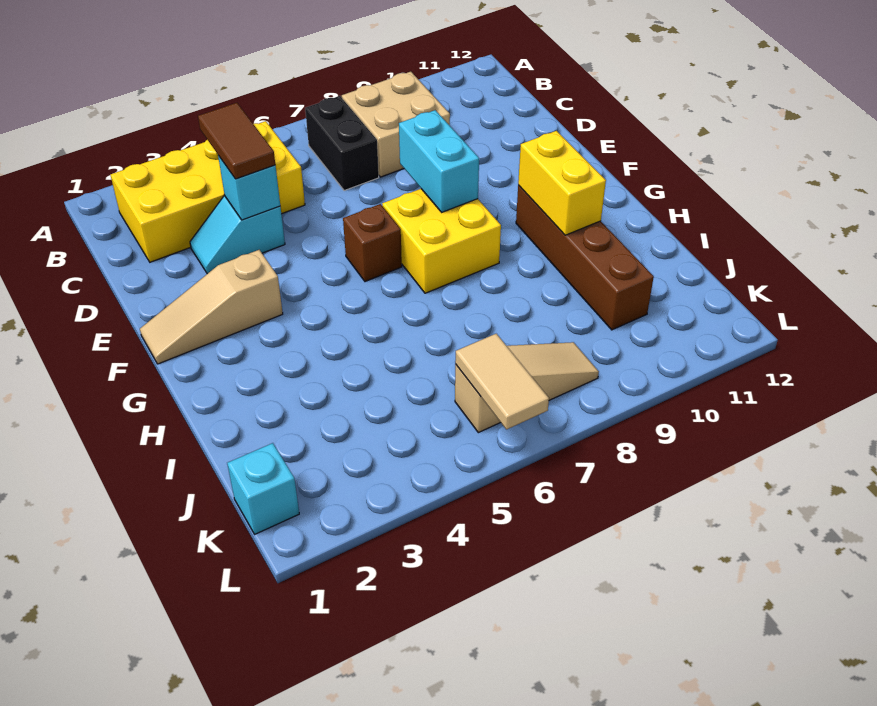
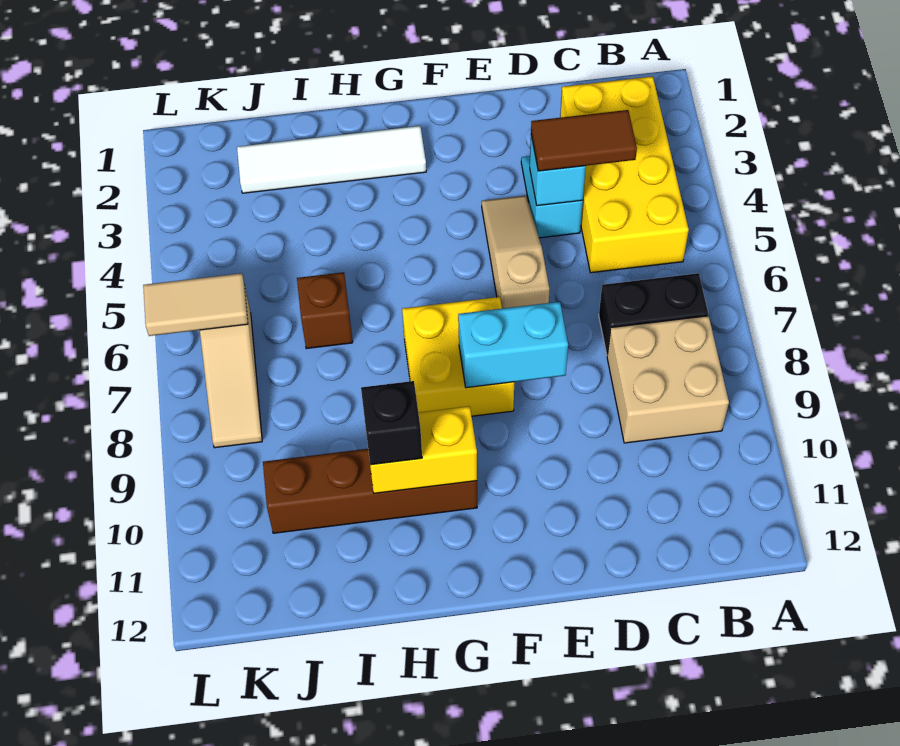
tan slope F1:F3 level 1 top 3 -> tan slope E4:E6 level 1 top 6
brown brick F6 level 1 -> brown brick I6 level 1
none -> white tile G2:J2 level 1
none -> black brick H10 level 3
cyan brick K1 level 1 -> none

